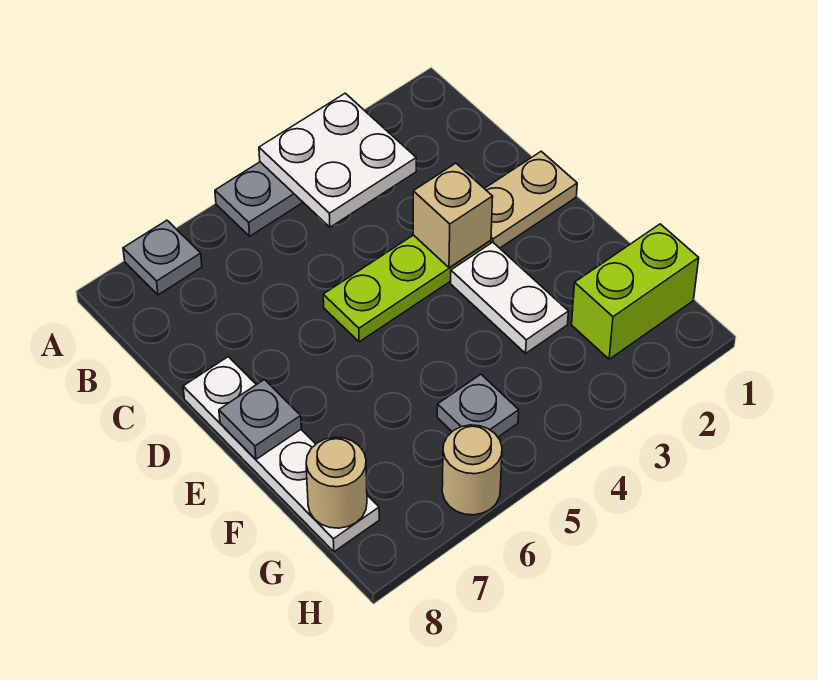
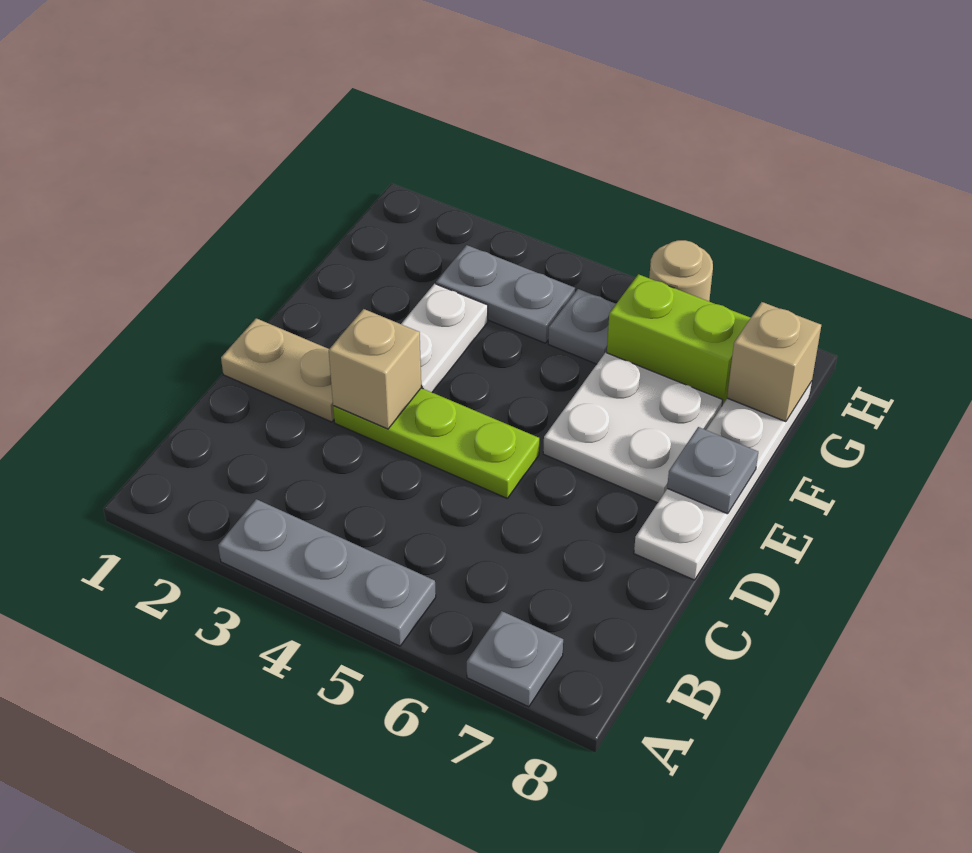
white plate A3:B4 level 2 -> white plate E6:F7 level 1
lime brick G1:G2 level 1 -> lime brick G6:G7 level 1
none -> grey plate G3:G4 level 1
tan round brick G8 level 2 -> tan brick G8 level 2

